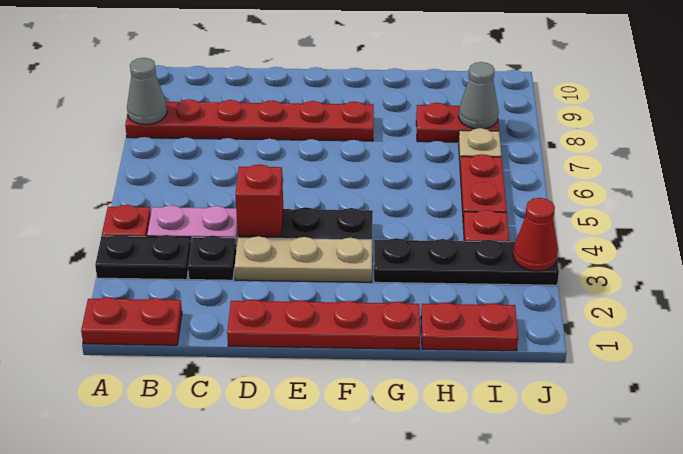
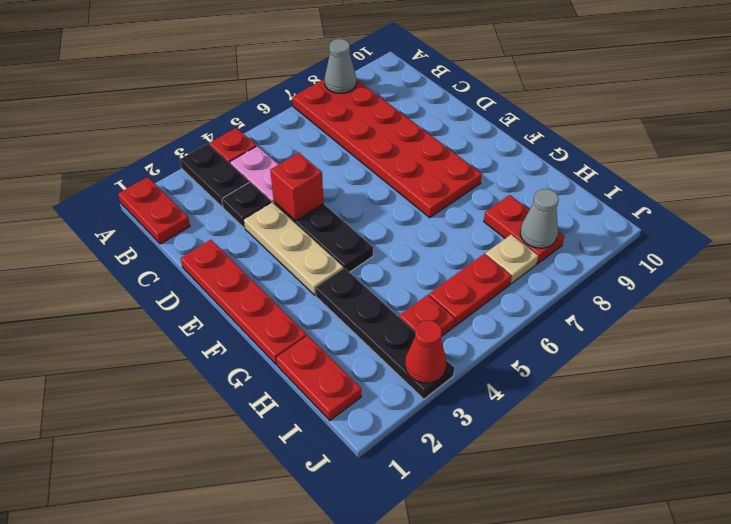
red plate A8:F8 level 1 -> red plate A7:F8 level 1

